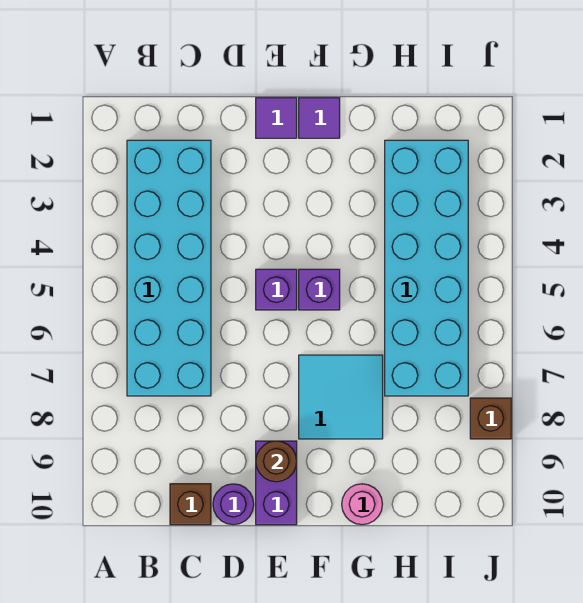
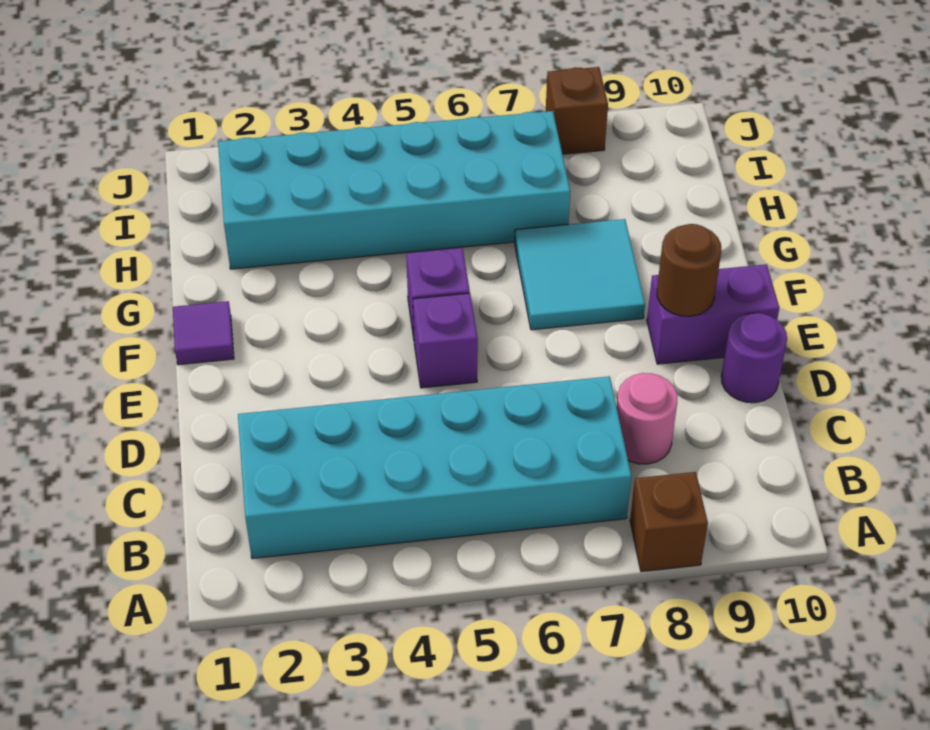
brown brick C10 level 1 -> brown brick A8 level 1
purple tile E1 level 1 -> none
pink round brick G10 level 1 -> pink round brick C8 level 1

